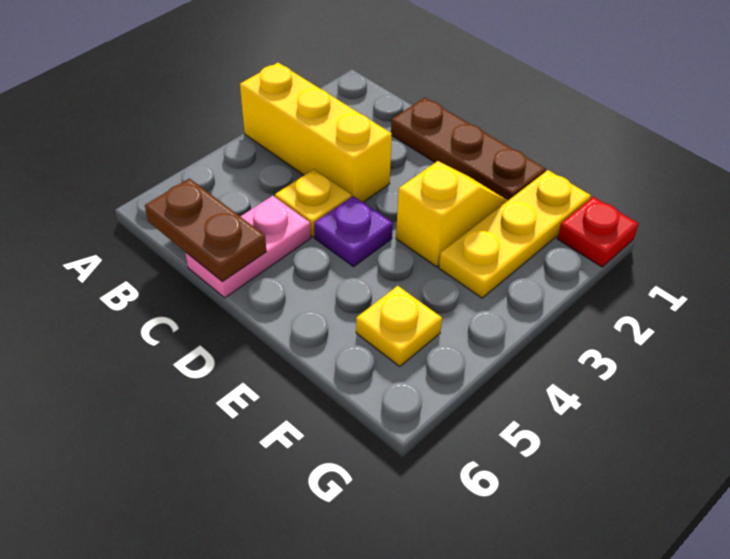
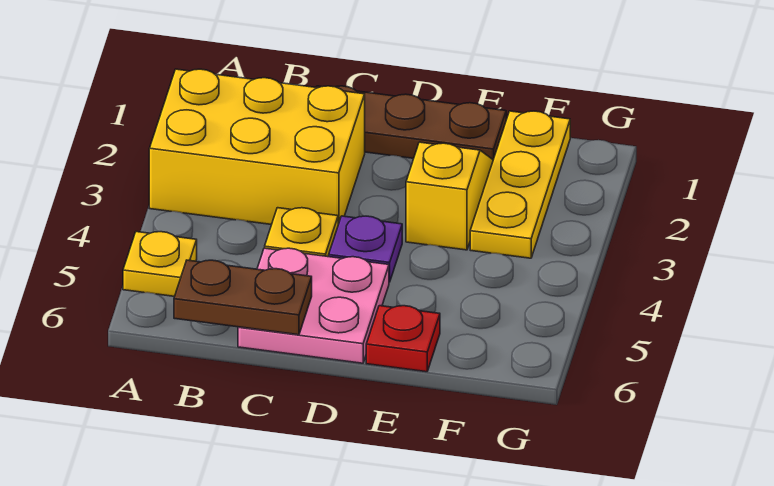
yellow brick A3:C3 level 1 -> yellow brick A2:C3 level 1
pink plate C5:C6 level 1 -> pink plate C5:D6 level 1
yellow plate F5 level 1 -> yellow plate A5 level 1
red plate G1 level 1 -> red plate E6 level 1

